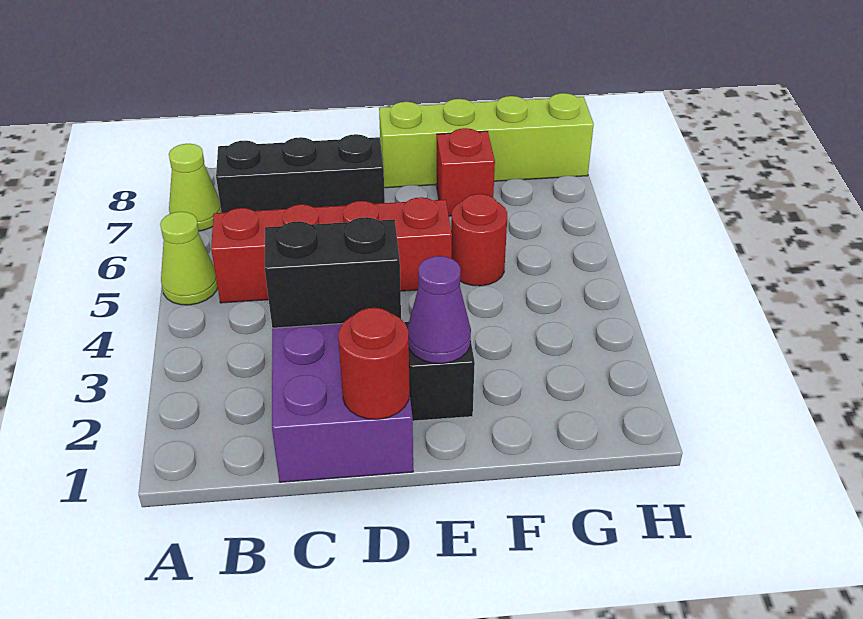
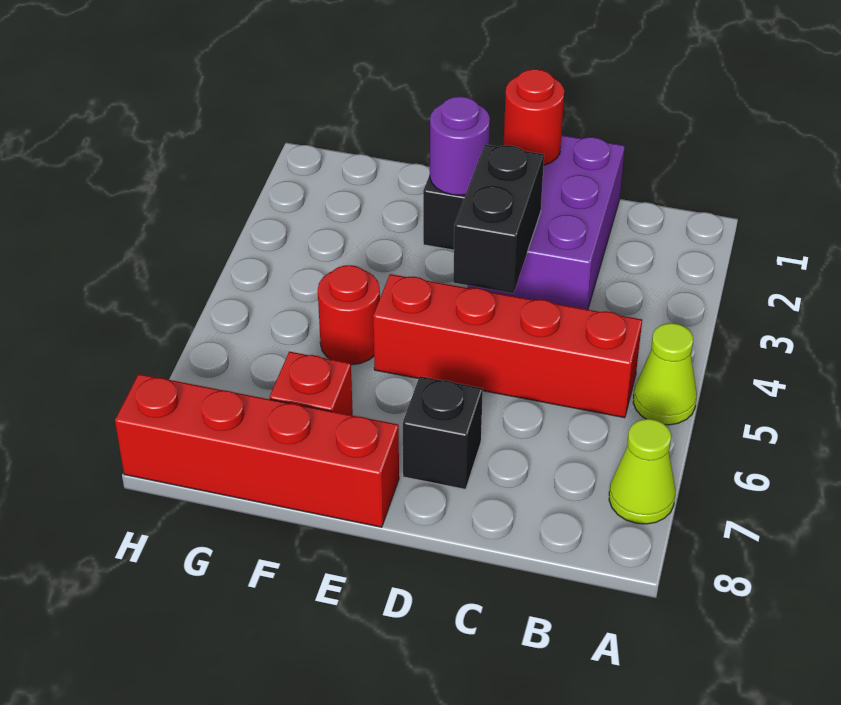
black brick B7:D7 level 1 -> black brick D7 level 1
black brick C3:D3 level 2 -> black brick D3:D4 level 2
purple cone E2 level 2 -> purple round brick E2 level 2
lime brick E8:H8 level 1 -> red brick E8:H8 level 1

